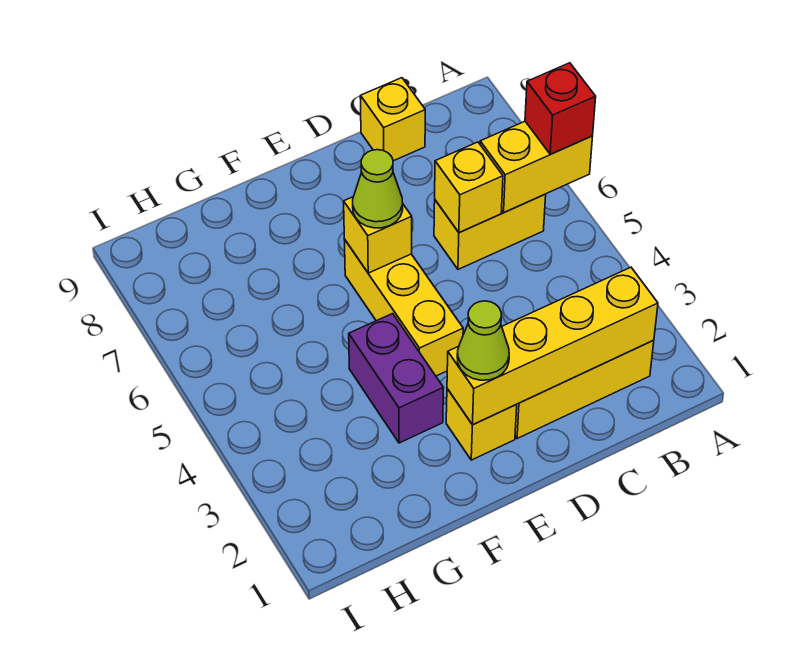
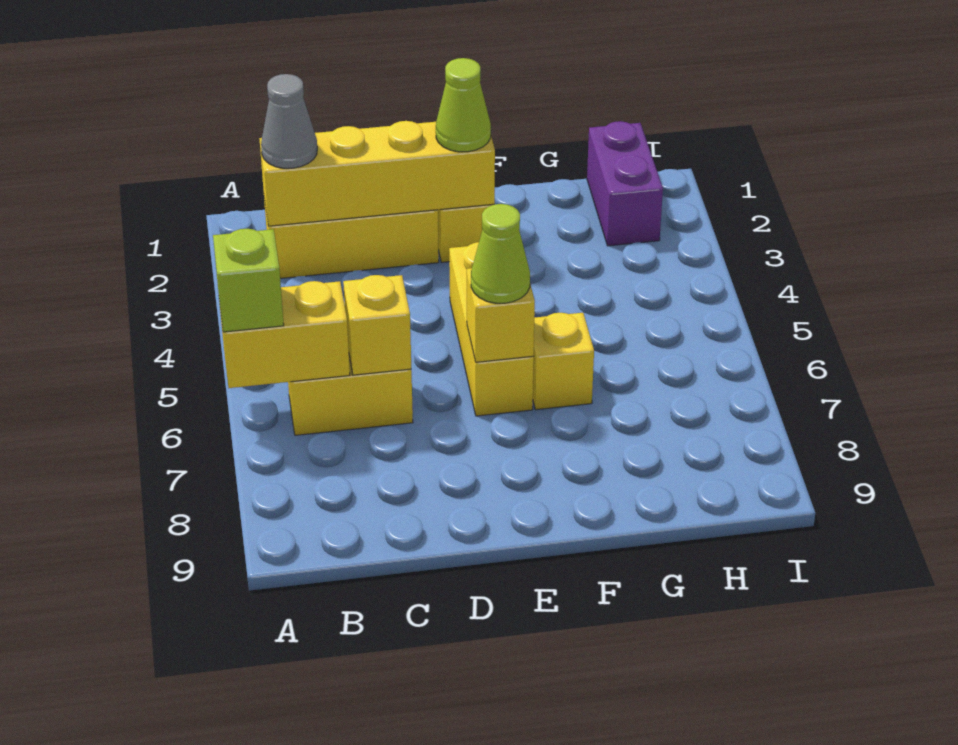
red brick A6 level 3 -> lime brick A6 level 3
none -> grey cone B2 level 3
yellow brick C9 level 1 -> yellow brick F6 level 1
purple brick F3:F4 level 1 -> purple brick H1:H2 level 1

